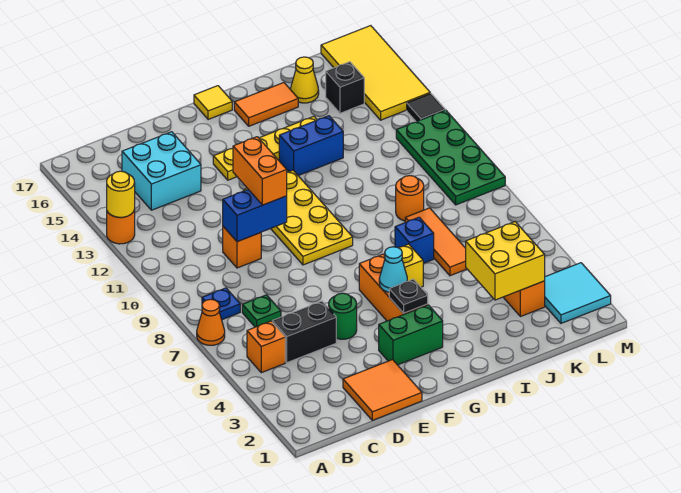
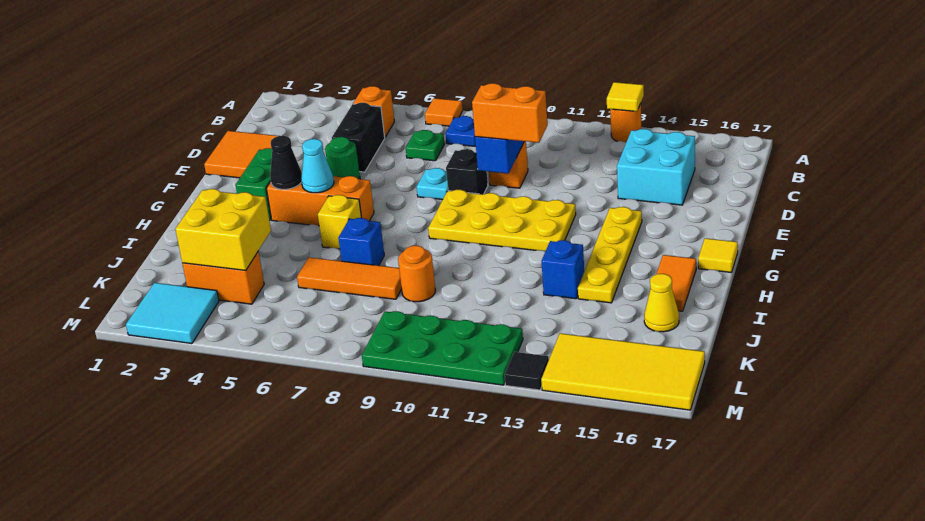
orange cone A7 level 1 -> orange tile A7 level 1
yellow round brick A13 level 2 -> yellow tile A13 level 2
none -> cyan plate E8 level 1
black plate G4 level 2 -> black cone G4 level 2
blue brick H13:I13 level 1 -> blue brick I13 level 1
black brick K15 level 1 -> black brick E9 level 1

